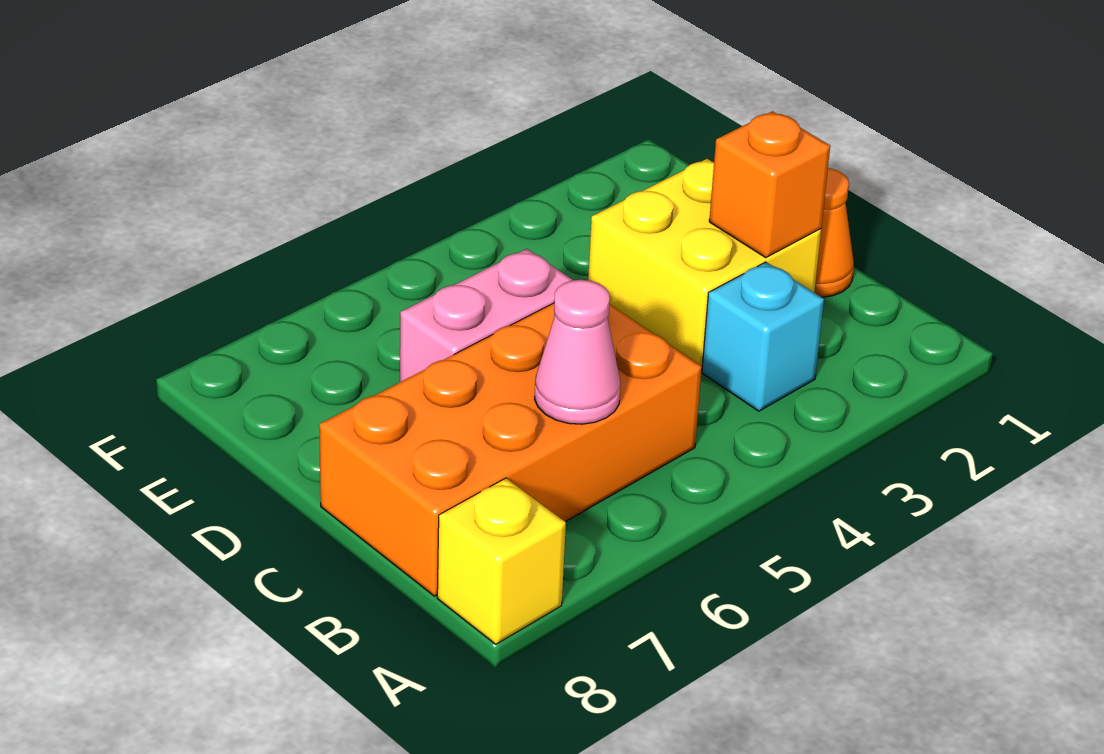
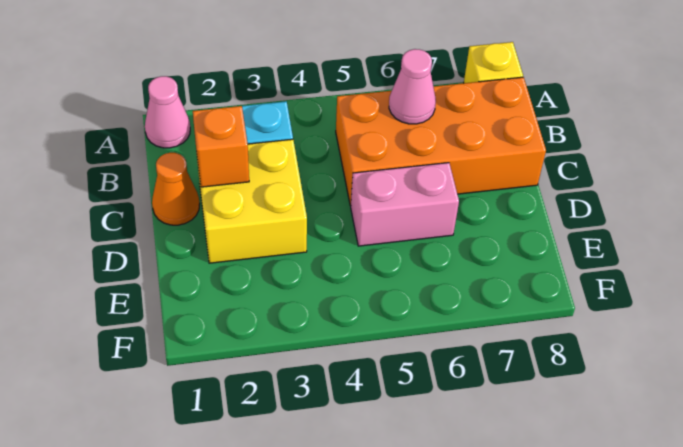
none -> pink cone A1 level 1

